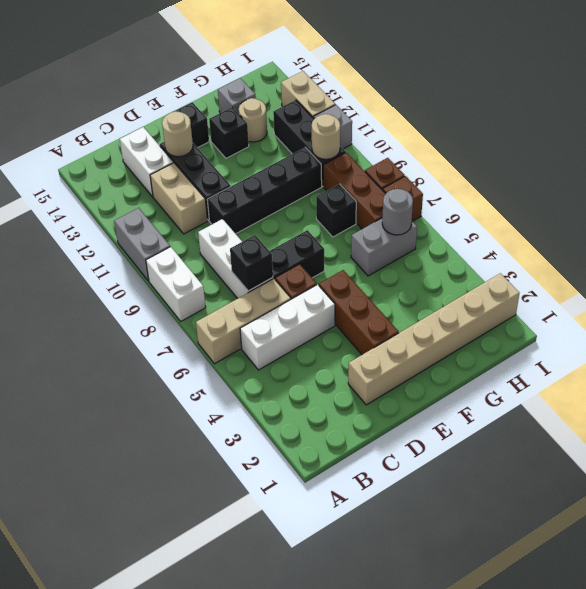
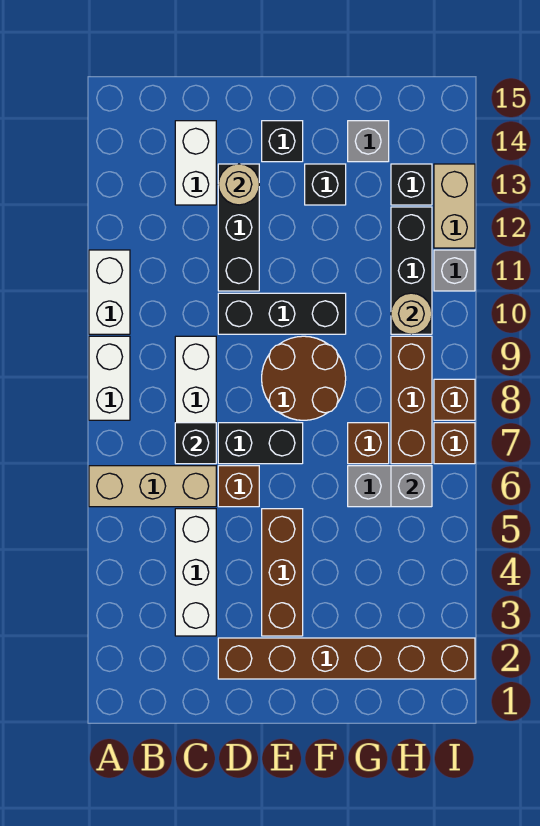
grey brick A10:A11 level 1 -> white brick A10:A11 level 1
white brick B5:D5 level 1 -> white brick C3:C5 level 1
tan brick C11:C12 level 1 -> none
tan brick D2:I2 level 1 -> brown brick D2:I2 level 1
black brick D10:G10 level 1 -> black brick D10:F10 level 1
none -> brown round brick E8:F9 level 1
none -> brown brick G7 level 1
black brick G8 level 1 -> black brick H13 level 1
tan round brick G13 level 1 -> none
grey round brick H6 level 2 -> grey brick H6 level 2

